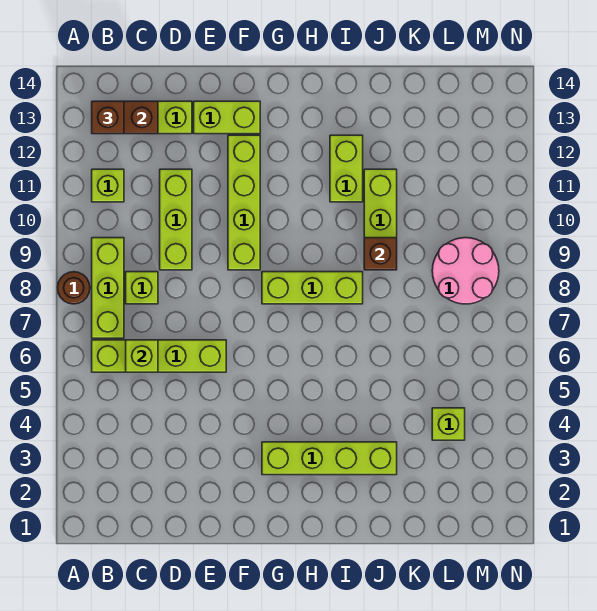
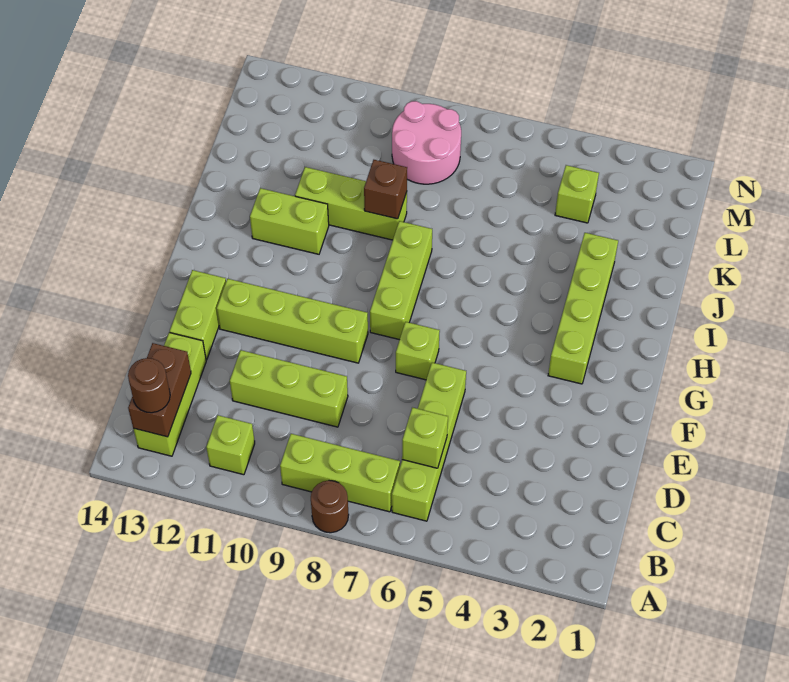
brown brick B13 level 3 -> brown round brick B13 level 3
lime brick C8 level 1 -> lime brick F7 level 1

